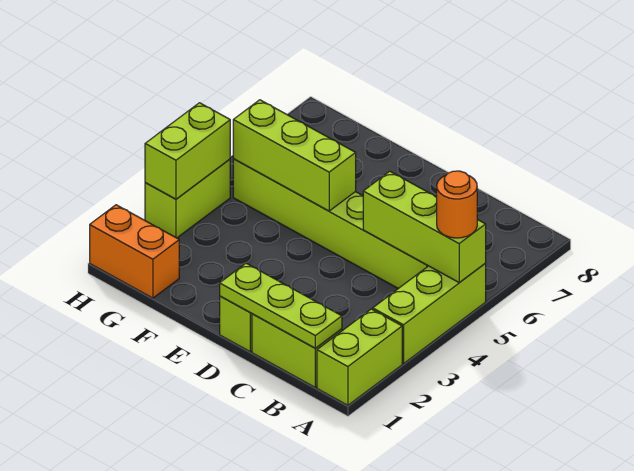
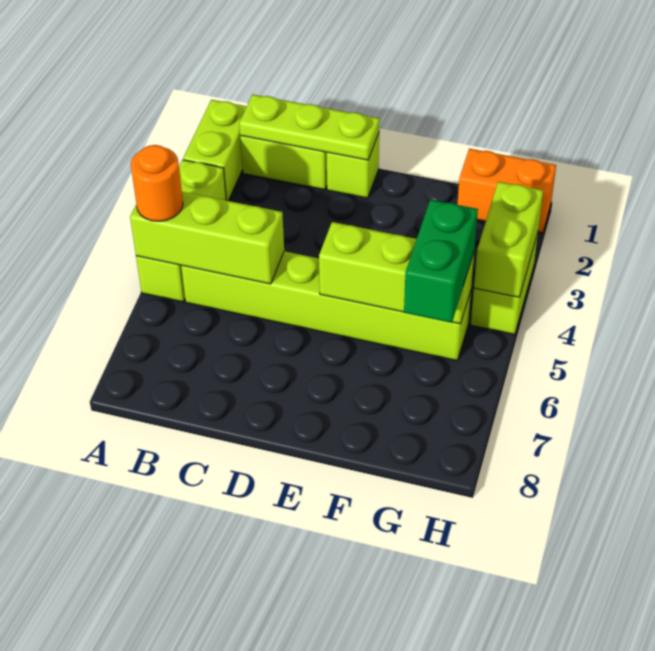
none -> green brick G5:G6 level 3

